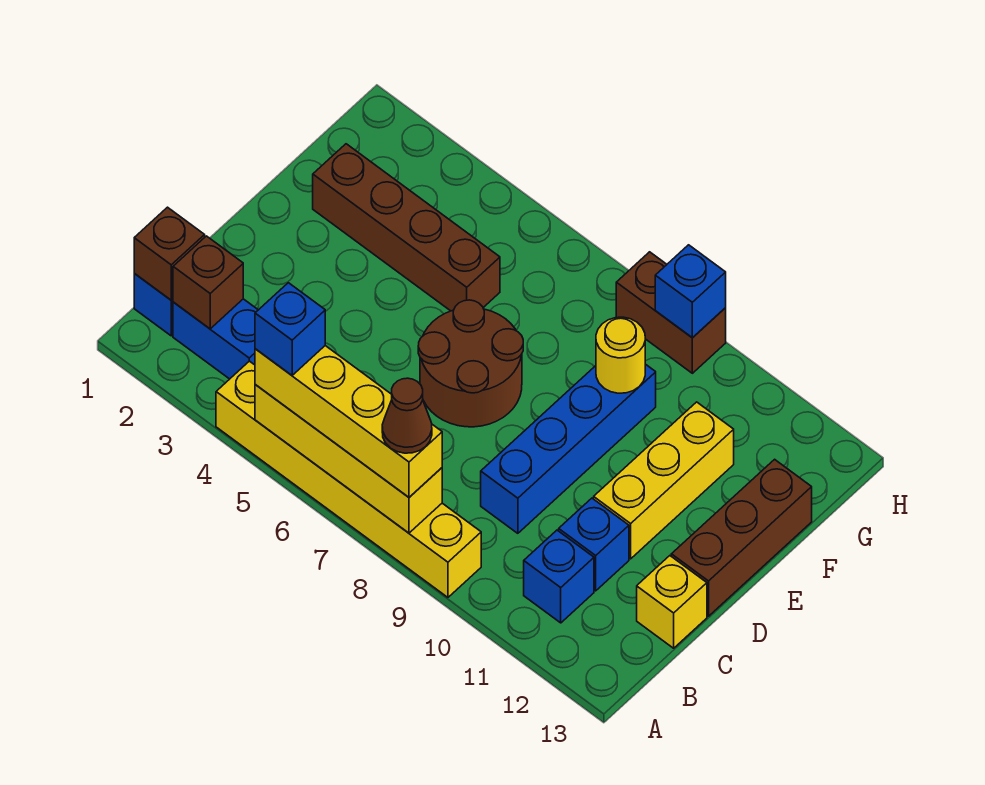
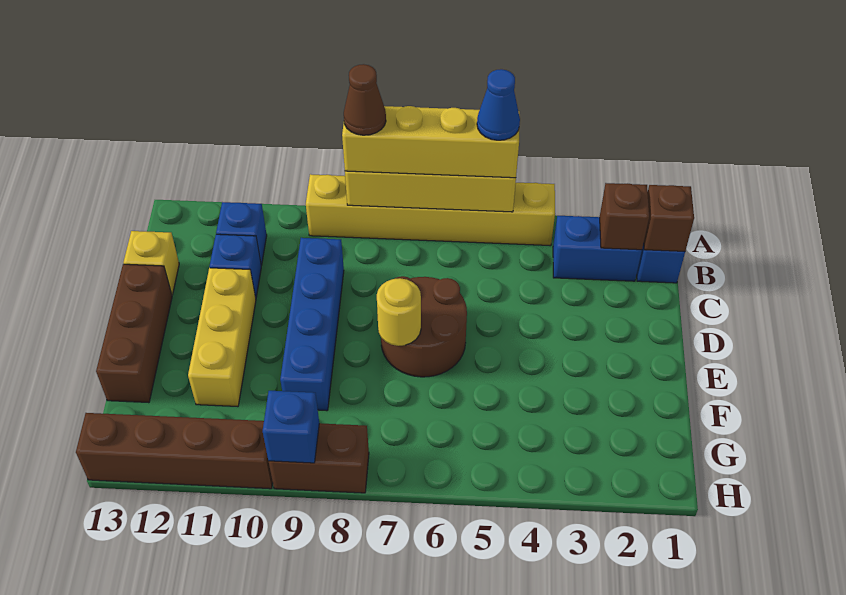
blue brick A5 level 4 -> blue cone A5 level 4
brown brick F2:F5 level 1 -> brown brick H10:H13 level 1
yellow round brick F9 level 2 -> yellow round brick E7 level 2

